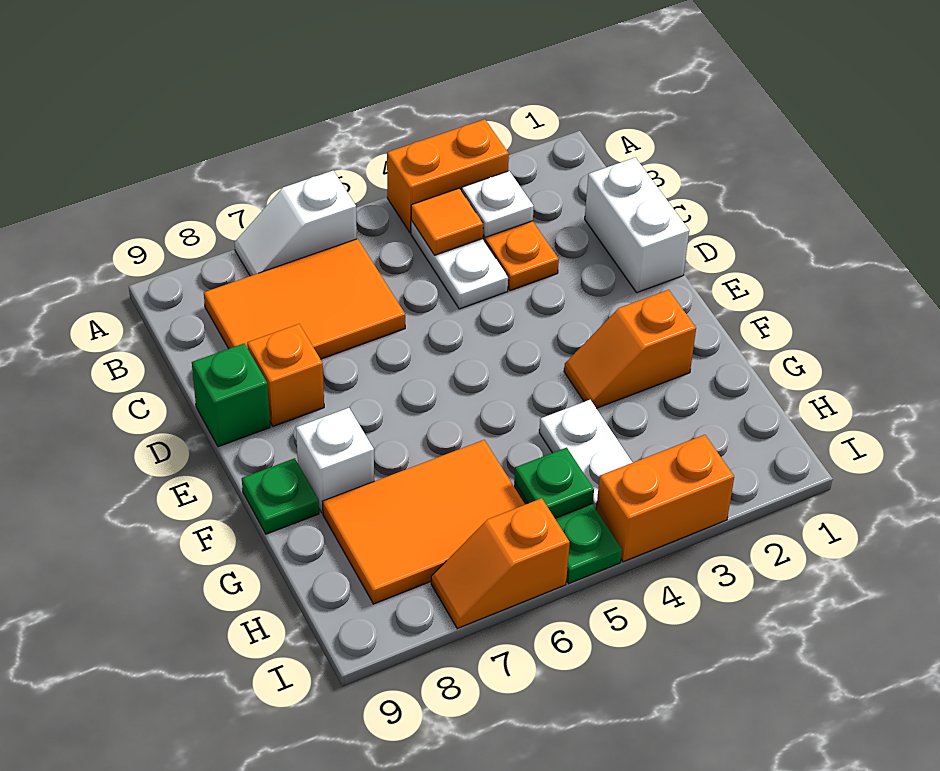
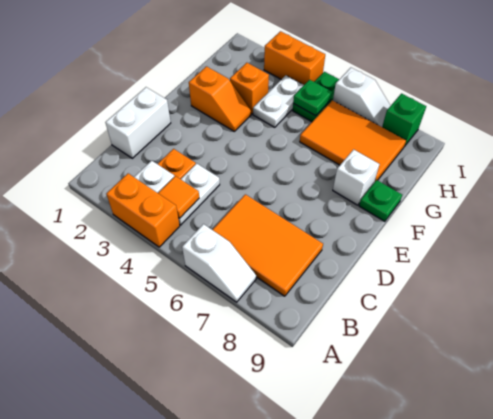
orange brick D8 level 1 -> orange brick G3 level 1
green brick D9 level 1 -> green brick I8 level 1
orange slope I6:I7 level 1 top 6 -> white slope I6:I7 level 1 top 6

